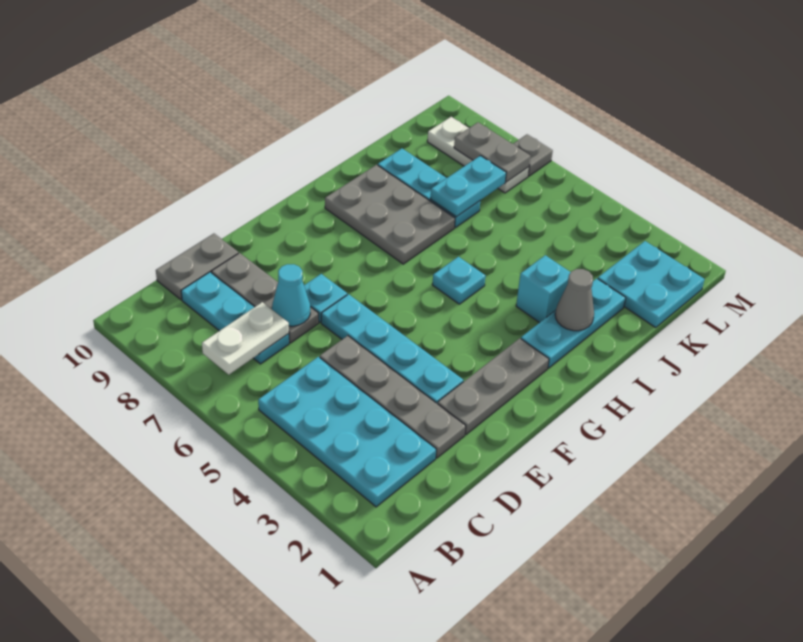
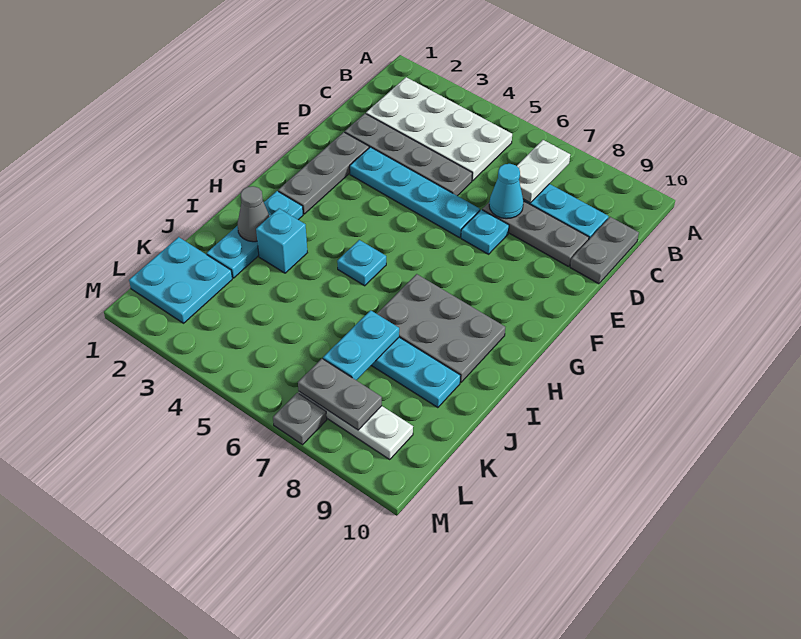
cyan plate B2:C5 level 1 -> white plate B2:C5 level 1

